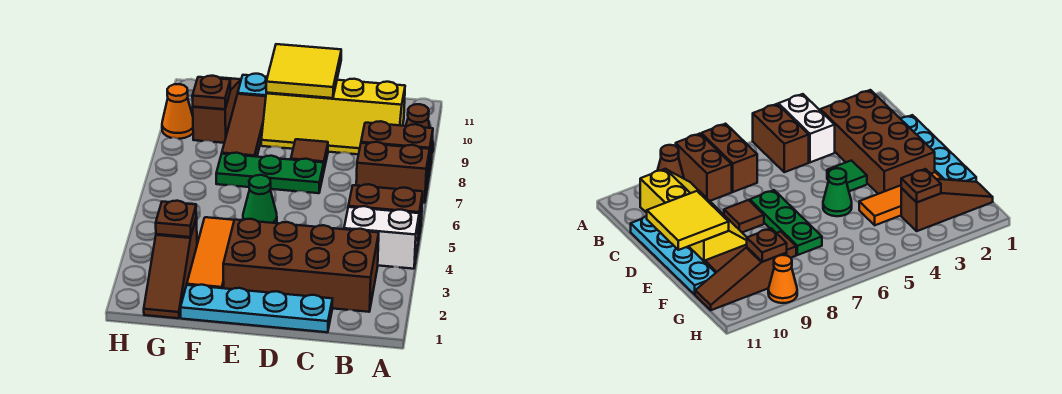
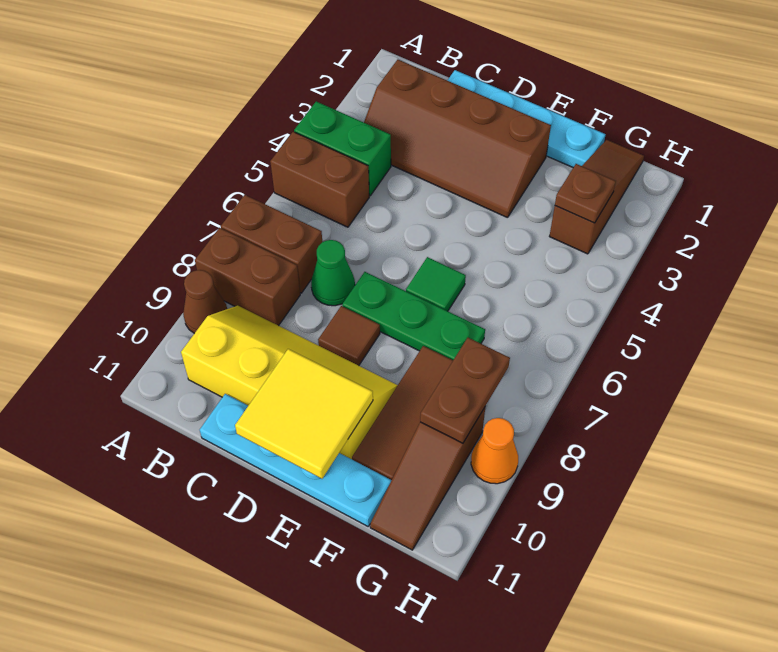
white brick A4:B4 level 1 -> green brick A4:B4 level 1
brown brick B2:E3 level 1 -> brown slope B2:E3 level 1 top 2
green tile D4 level 1 -> green tile E6 level 1
green cone E5 level 1 -> green cone C7 level 1
orange tile F2:F4 level 1 -> none
brown plate G9 level 2 -> brown plate G8:G9 level 2

